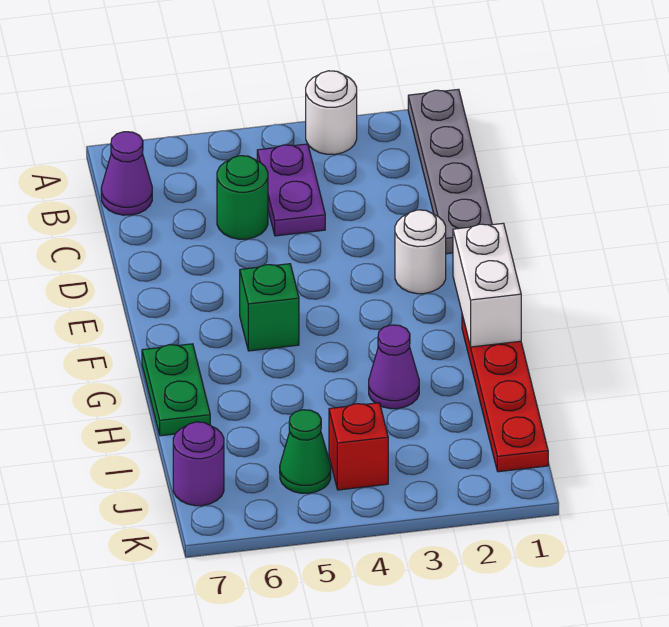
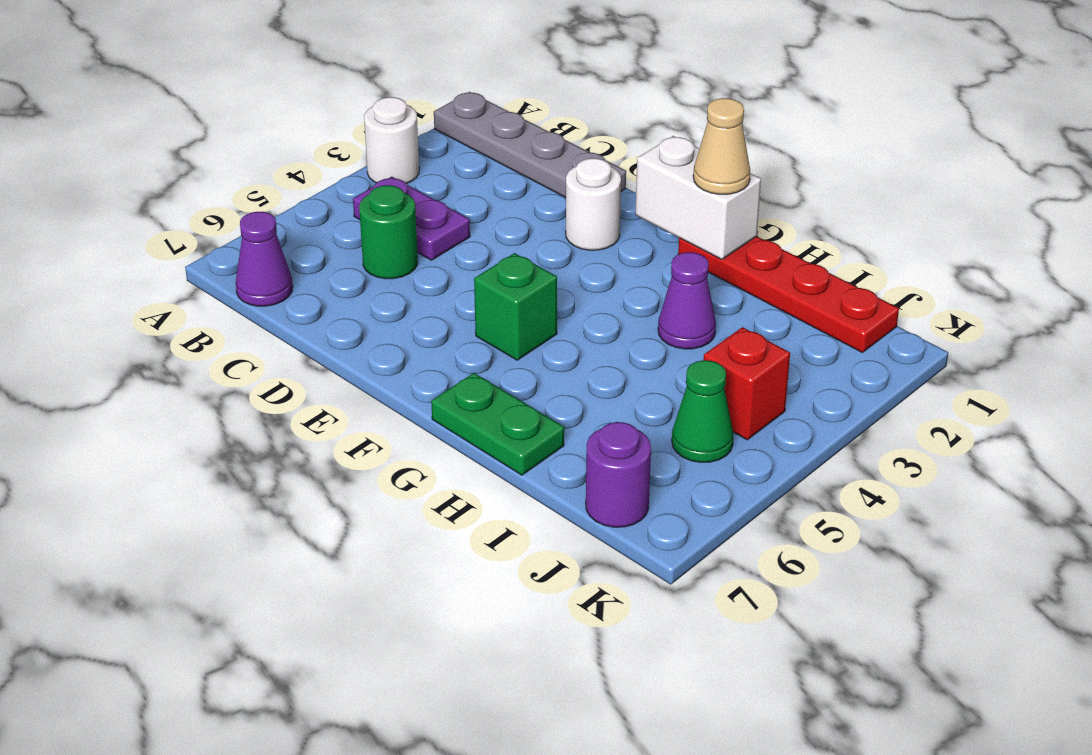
none -> tan cone G1 level 3

